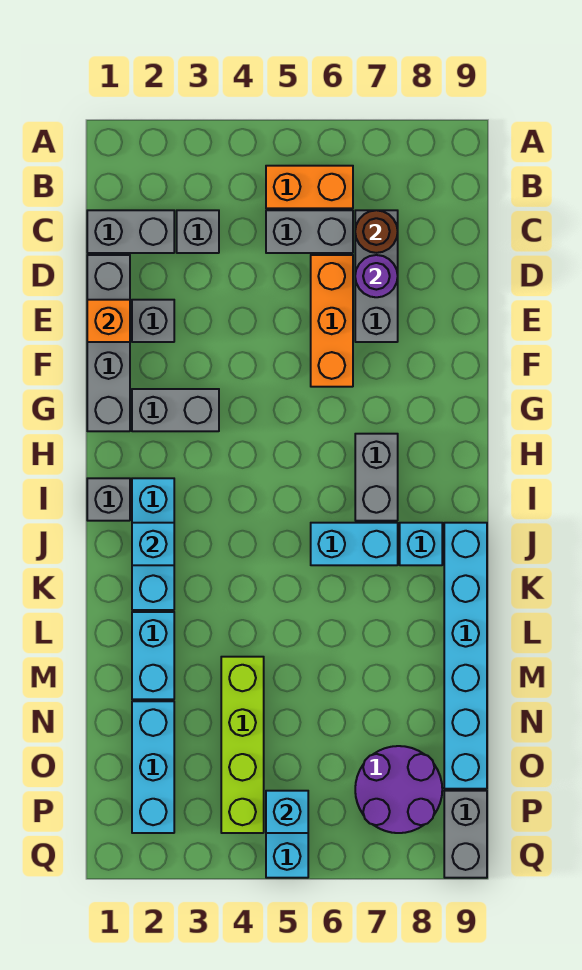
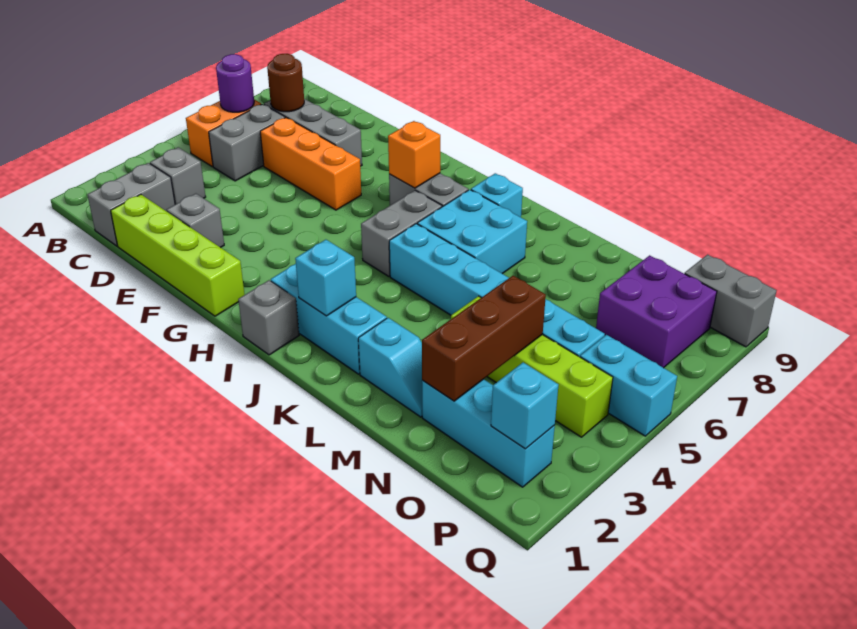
grey brick D1:G1 level 1 -> lime brick D1:G1 level 1
purple round brick D7 level 2 -> purple round brick B6 level 2
orange brick E1 level 2 -> orange brick H7 level 2
grey brick G2:G3 level 1 -> grey brick I5:I6 level 1
cyan brick J6:J7 level 1 -> cyan brick J6:K7 level 1
cyan brick J9:O9 level 1 -> cyan brick J5:O5 level 1
cyan brick L2:M2 level 1 -> cyan slope L2:M2 level 1 top L
none -> brown brick N2:N4 level 2
purple round brick O7:P8 level 1 -> purple brick O7:P8 level 1
cyan brick P5 level 2 -> cyan brick P2 level 2

